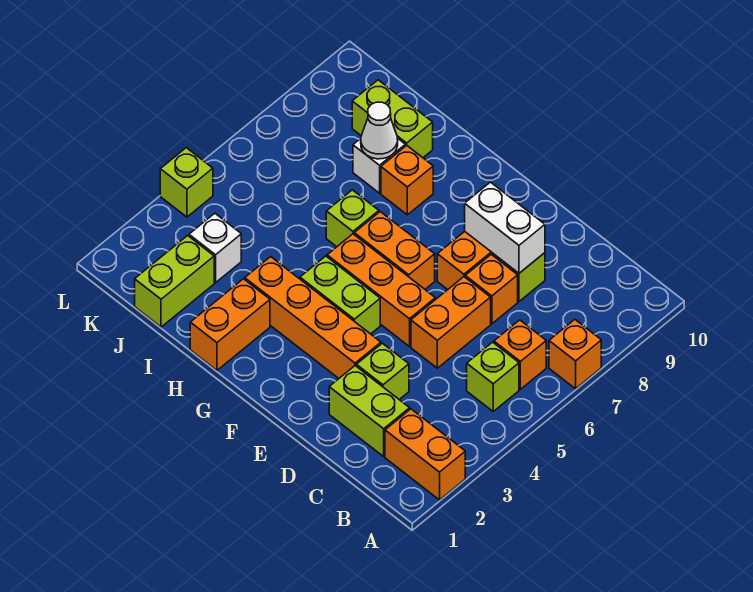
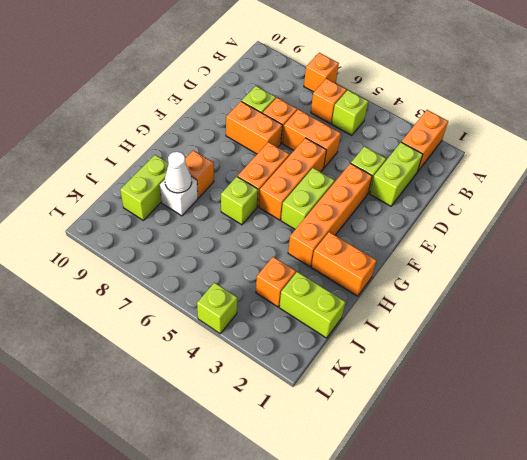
white brick D8:E8 level 2 -> none
white brick J3 level 1 -> orange brick J3 level 1

